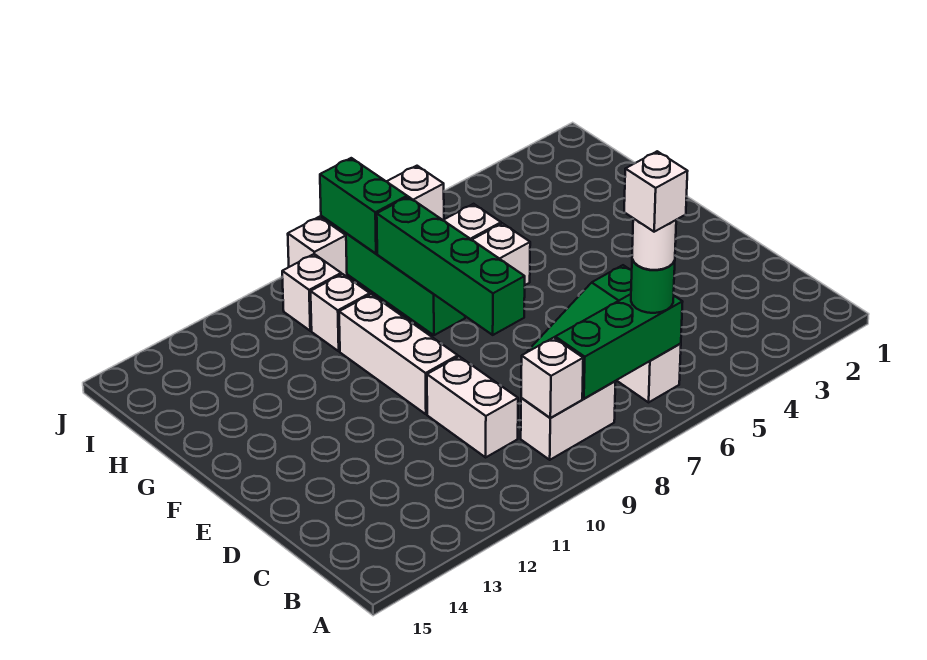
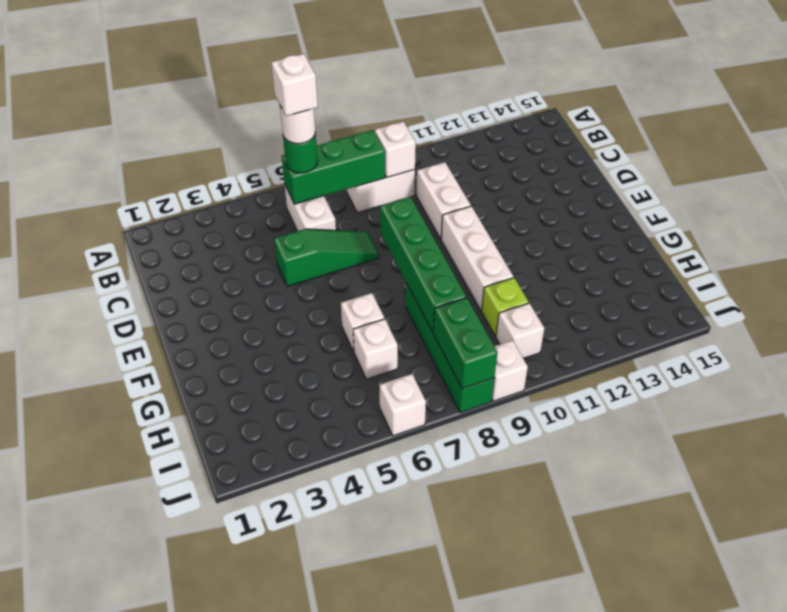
white brick H10 level 1 -> lime brick H10 level 1

